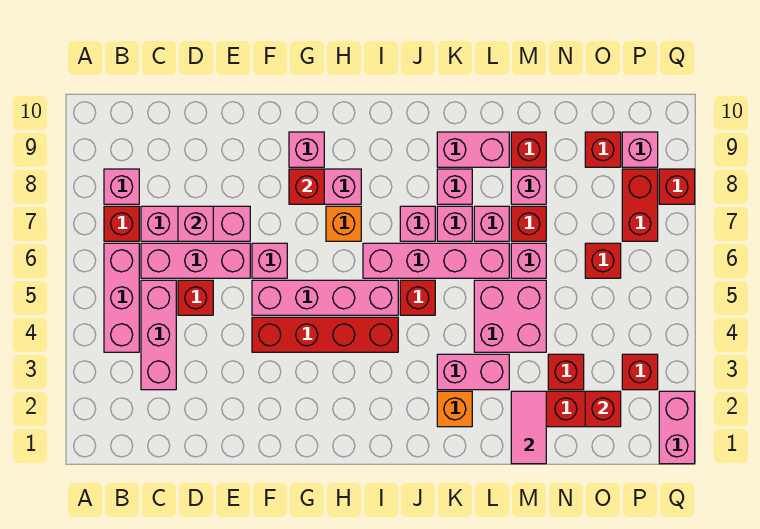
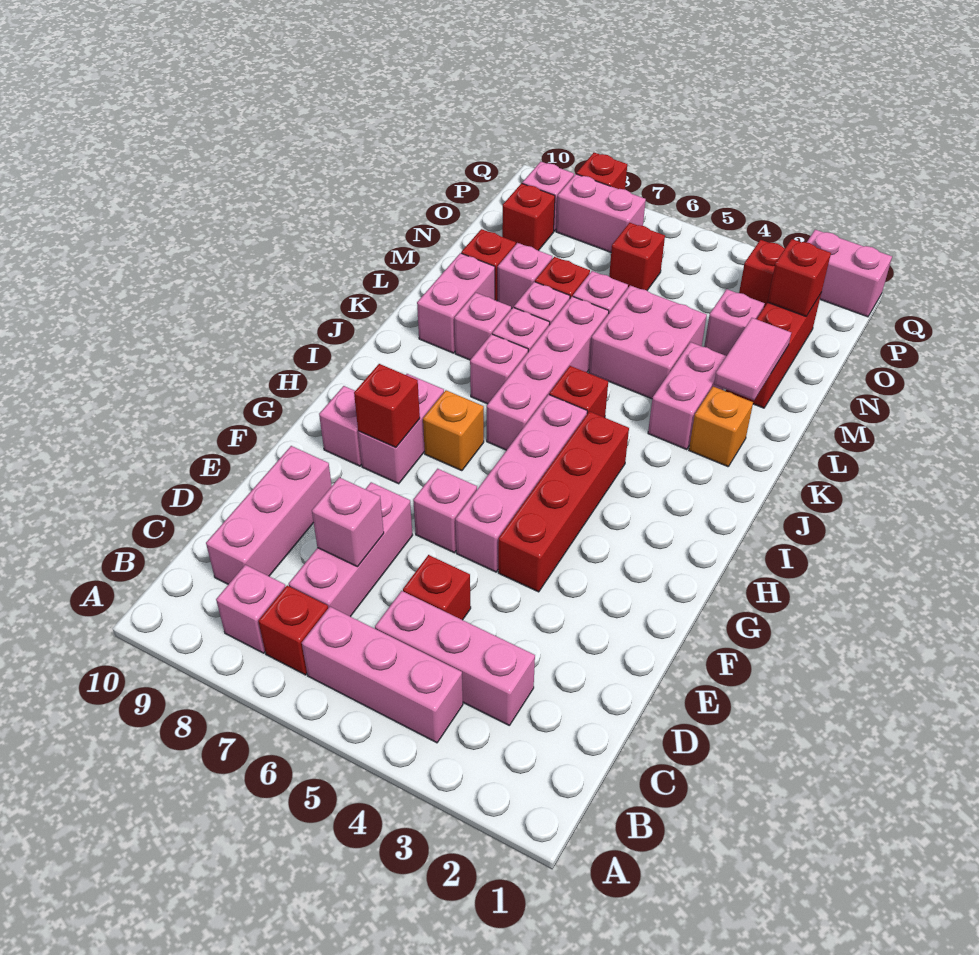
pink brick C6:E6 level 1 -> pink brick C9:E9 level 1
pink tile M1:M2 level 2 -> pink tile L2:M2 level 2
red brick N3 level 1 -> pink brick N3 level 1
red brick P7:P8 level 1 -> pink brick P7:P8 level 1

